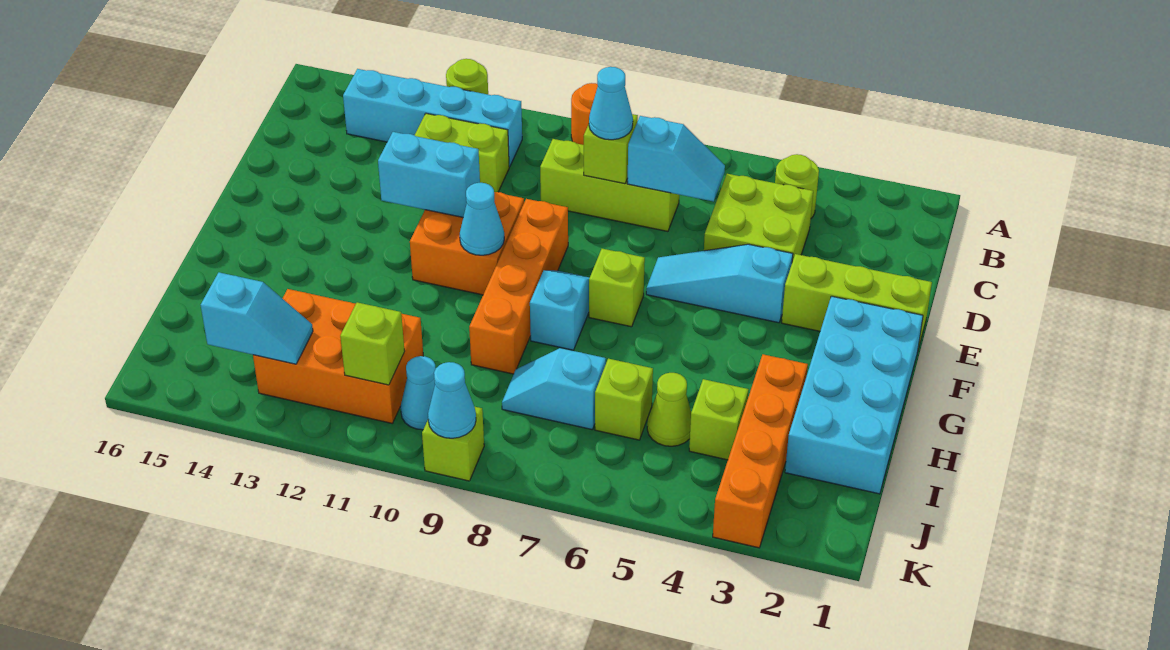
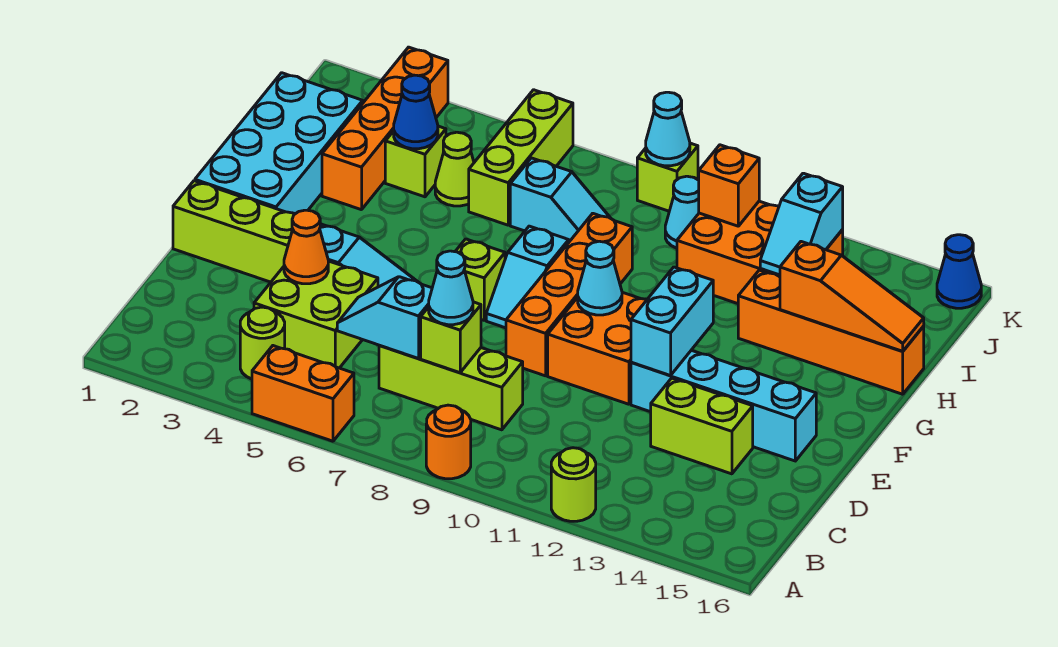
none -> orange brick A5:A6 level 1
cyan brick B11:B14 level 1 -> cyan brick E12:E15 level 1
lime brick C11:C12 level 1 -> lime brick D13:D14 level 1
none -> orange cone D4 level 2
cyan brick E11:E12 level 2 -> cyan brick E12:F12 level 2
none -> orange brick H13:H16 level 1
none -> orange slope H14:H16 level 2 top 14
none -> blue cone I4 level 2
lime brick I6 level 1 -> lime brick I6:K6 level 1
lime brick J11 level 2 -> orange brick J11 level 2
cyan slope J13:J14 level 2 top 14 -> cyan slope I13:J13 level 2 top J
none -> blue cone K16 level 1

